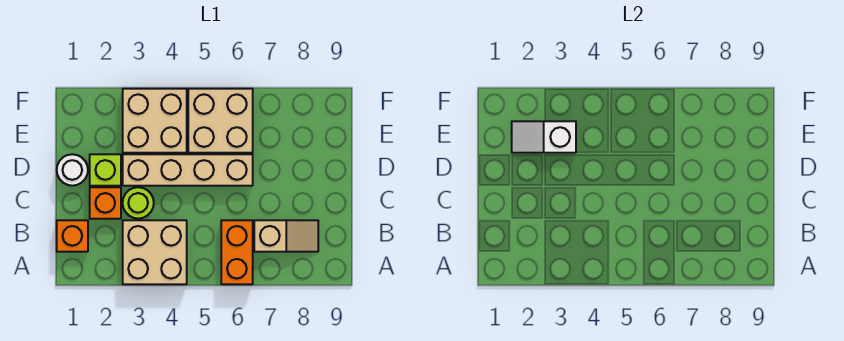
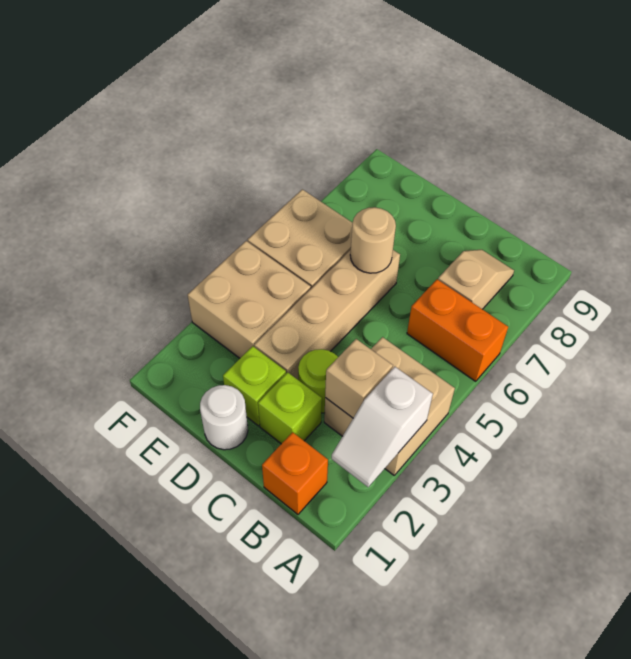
none -> tan brick B3 level 2
orange brick C2 level 1 -> lime brick C2 level 1
none -> tan round brick D6 level 2
white slope E2:E3 level 2 top 3 -> white slope A2:A3 level 2 top 3

